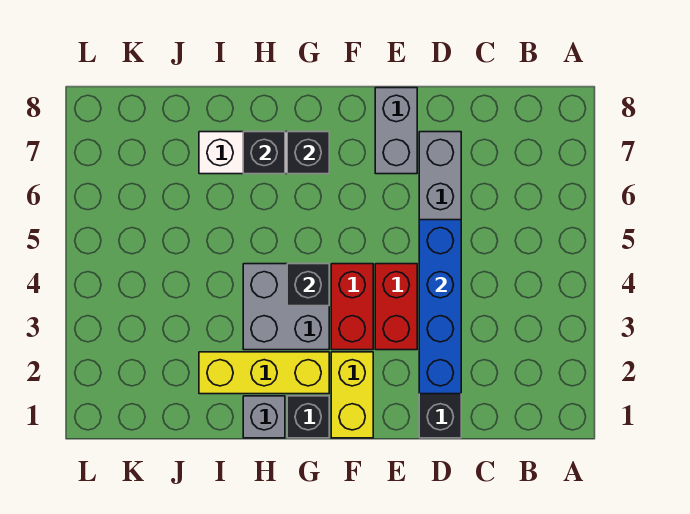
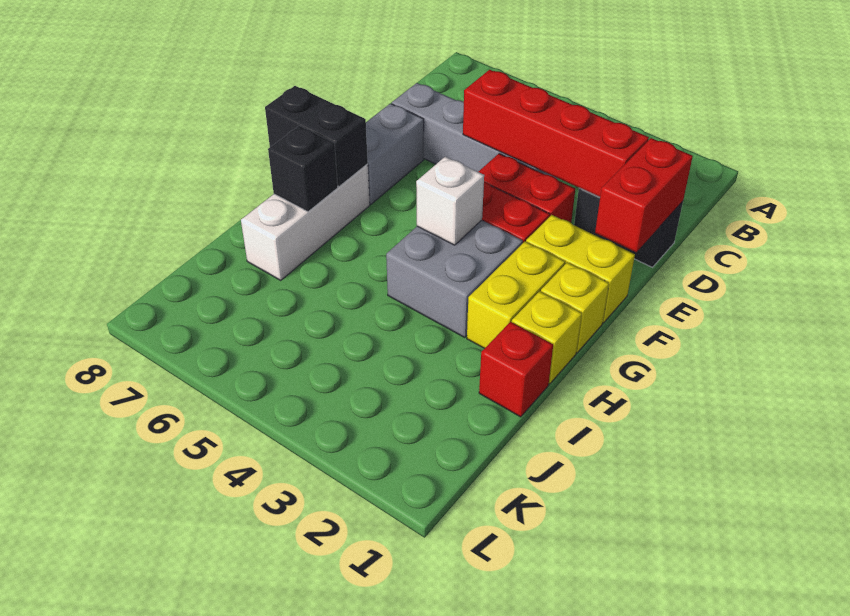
none -> red brick D1:E1 level 2
blue brick D2:D5 level 2 -> red brick D2:D5 level 2
grey brick E7:E8 level 1 -> grey brick E7:F7 level 1
black brick G1 level 1 -> yellow brick G1 level 1
yellow brick G2:I2 level 1 -> yellow brick G2:H2 level 1
black brick G4 level 2 -> white brick G4 level 2
black brick G7 level 2 -> black brick G7:G8 level 2
grey brick H1 level 1 -> yellow brick H1 level 1
none -> red brick I1 level 1

